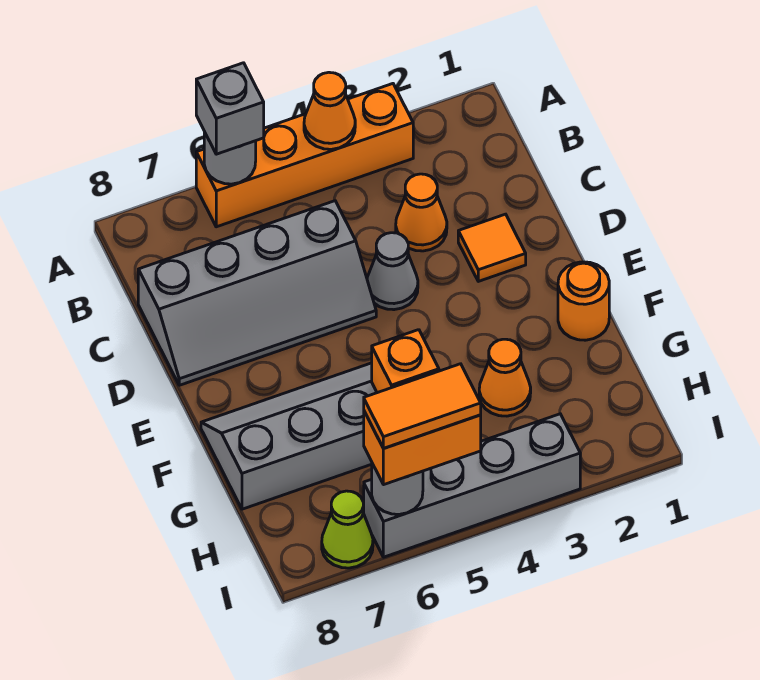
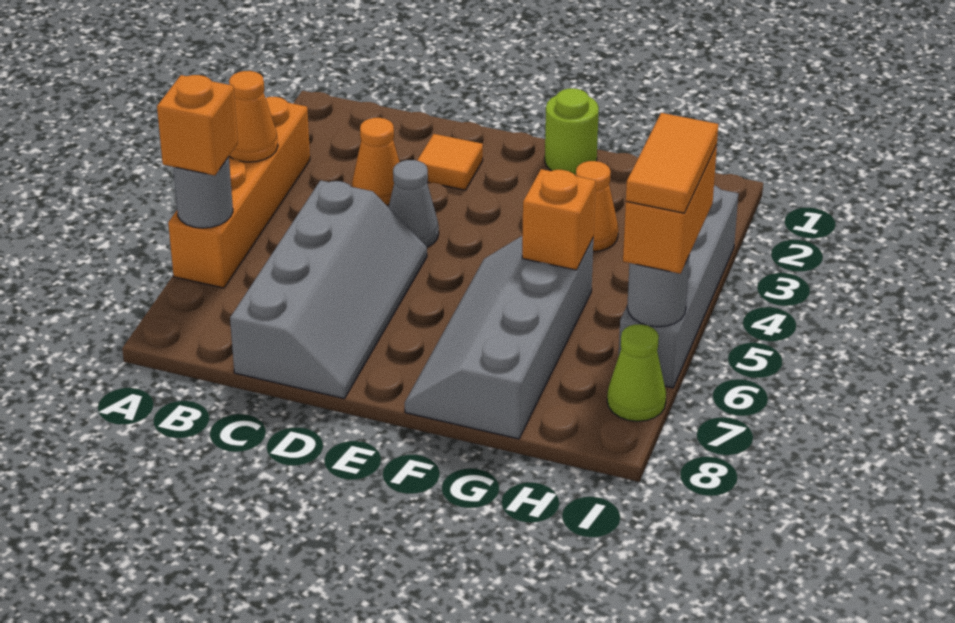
grey brick A6 level 3 -> orange brick A6 level 3
orange round brick F1 level 1 -> lime round brick F1 level 1

